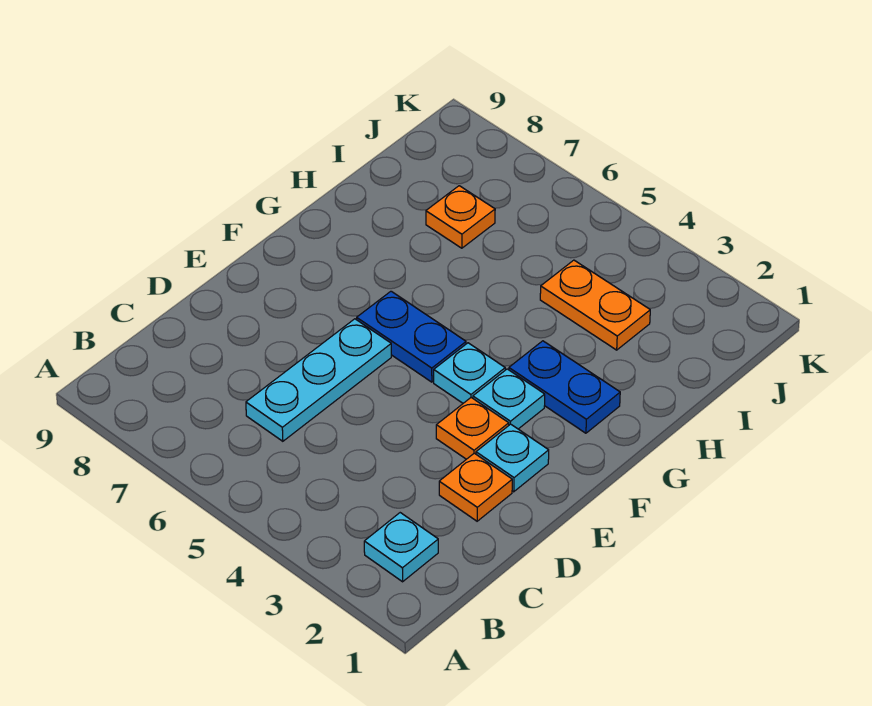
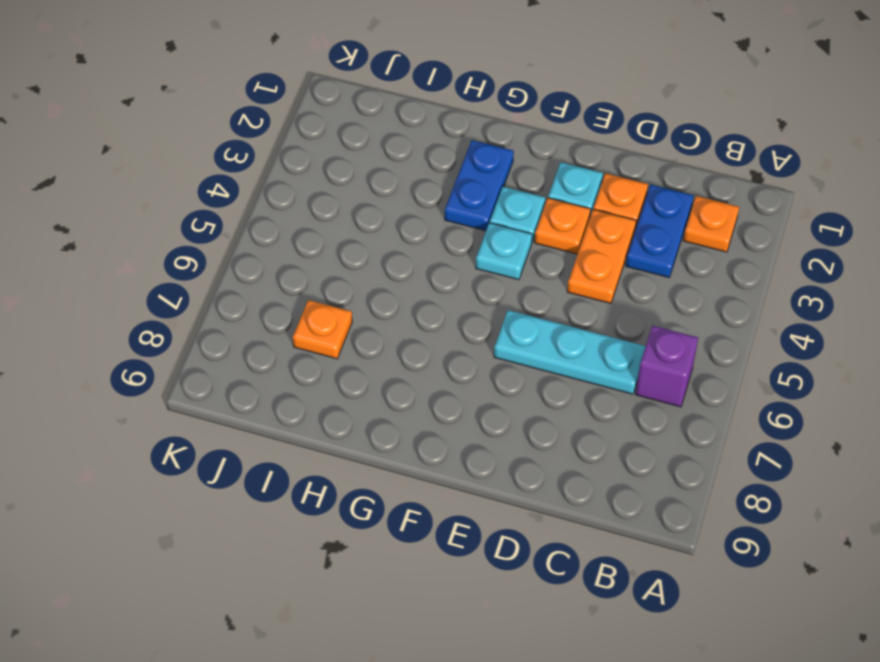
cyan plate B2 level 1 -> orange plate B2 level 1
none -> purple brick B6 level 1
blue plate F5:F6 level 1 -> blue plate C2:C3 level 1
orange plate I3:I4 level 1 -> orange plate D3:D4 level 1

